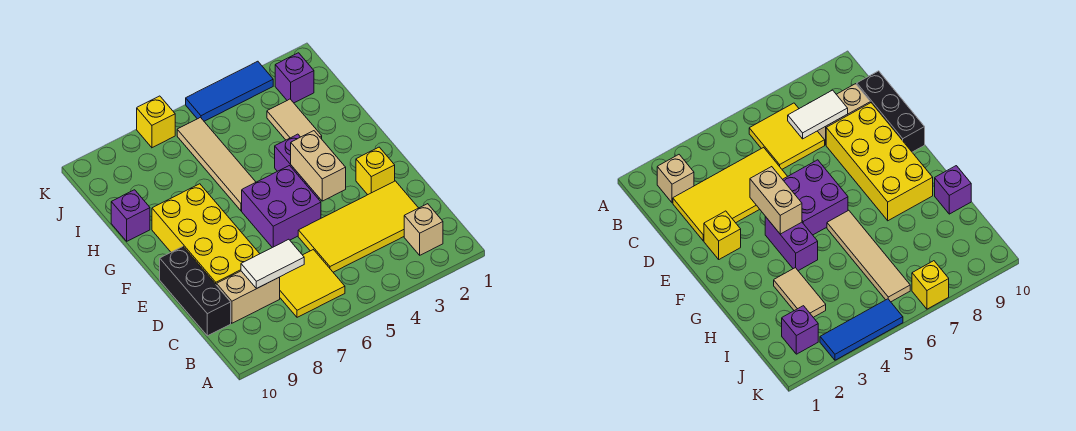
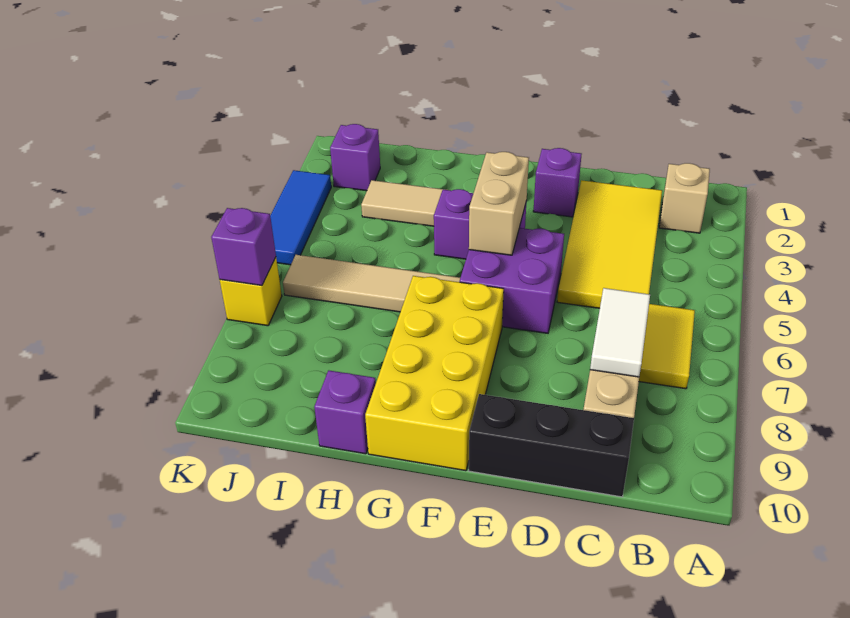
yellow brick D8:G9 level 1 -> yellow brick F7:G10 level 1
yellow brick E2 level 1 -> purple brick E2 level 1
tan brick E4:F4 level 2 -> tan brick F4:F5 level 2
none -> purple brick K7 level 2

